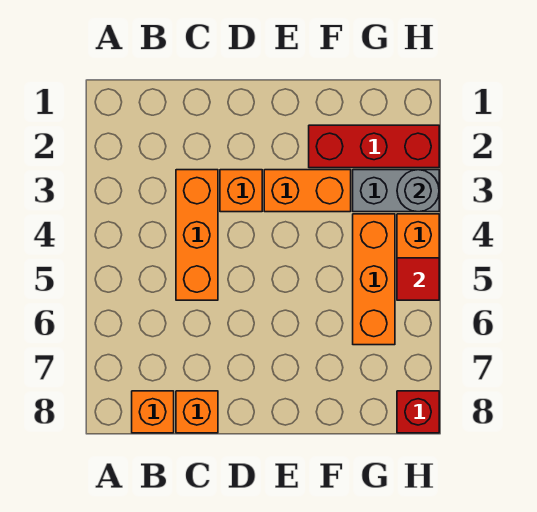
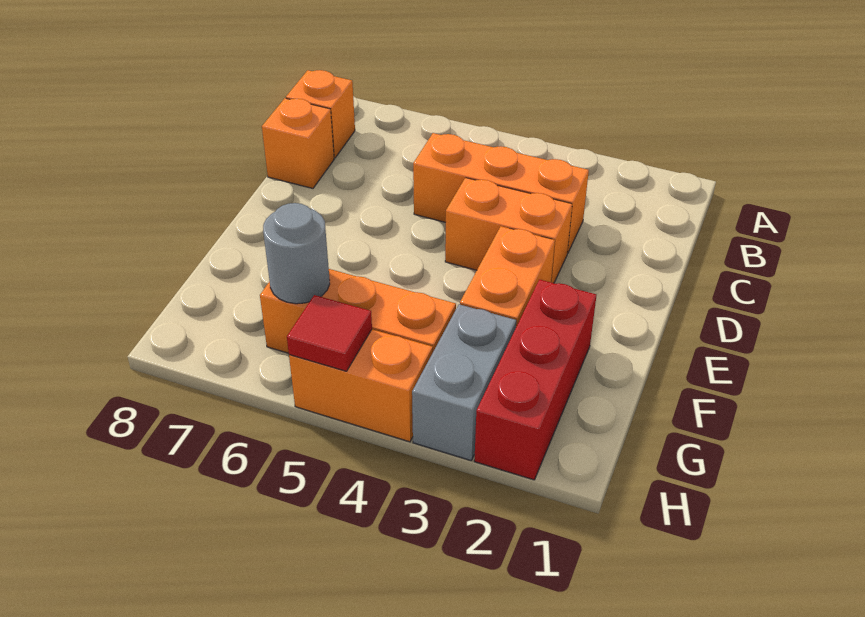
orange brick D3 level 1 -> orange brick D3:D4 level 1
grey round brick H3 level 2 -> grey round brick G6 level 2
red brick H8 level 1 -> none

